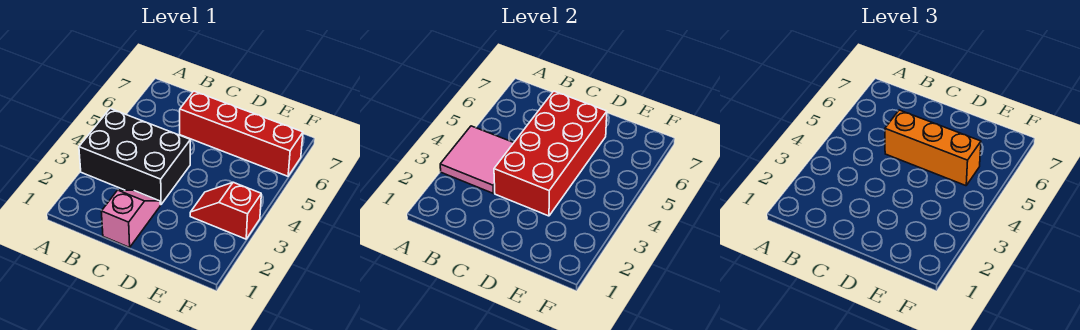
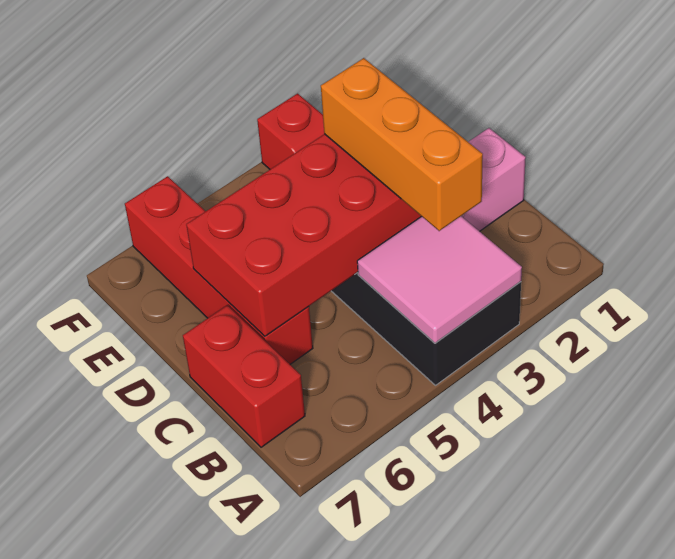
none -> red brick B7:C7 level 1
orange brick C5:E5 level 3 -> orange brick B3:D3 level 3

